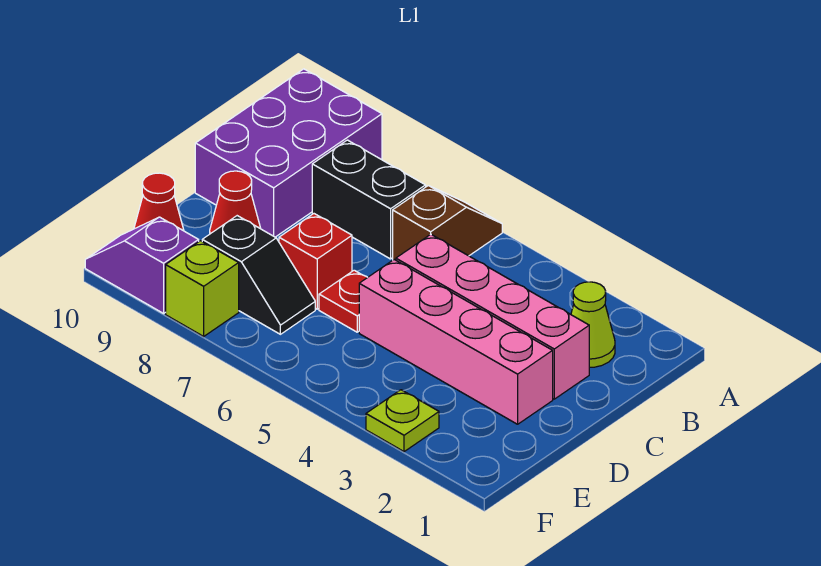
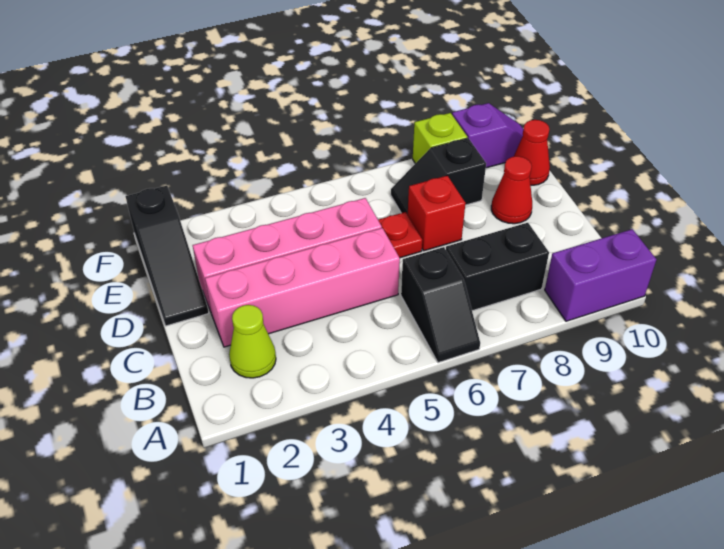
brown slope A6:B6 level 1 top B -> black slope A6:B6 level 1 top B
purple brick A9:C10 level 1 -> purple brick A9:A10 level 1
none -> black slope D1:F1 level 1 top F
lime plate F3 level 1 -> none

